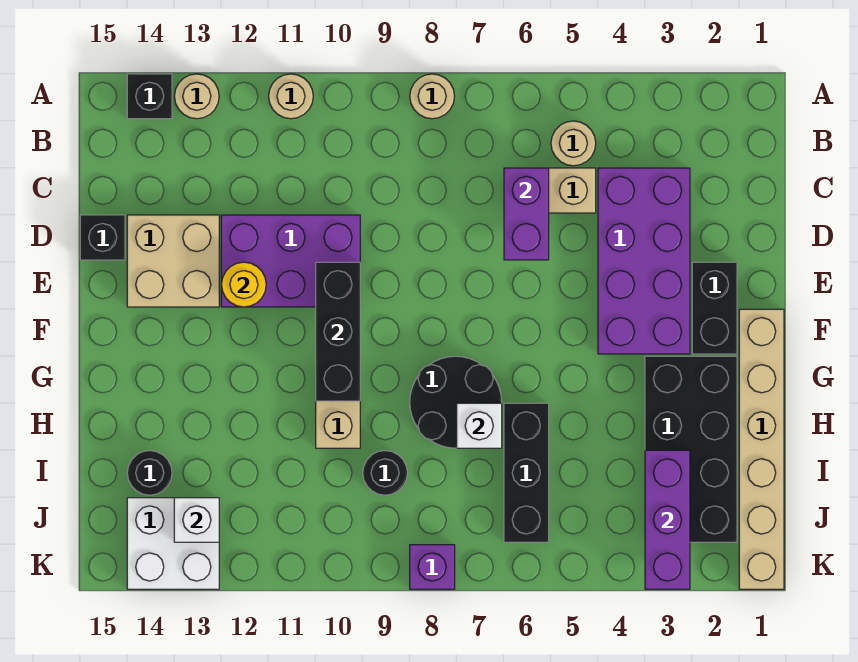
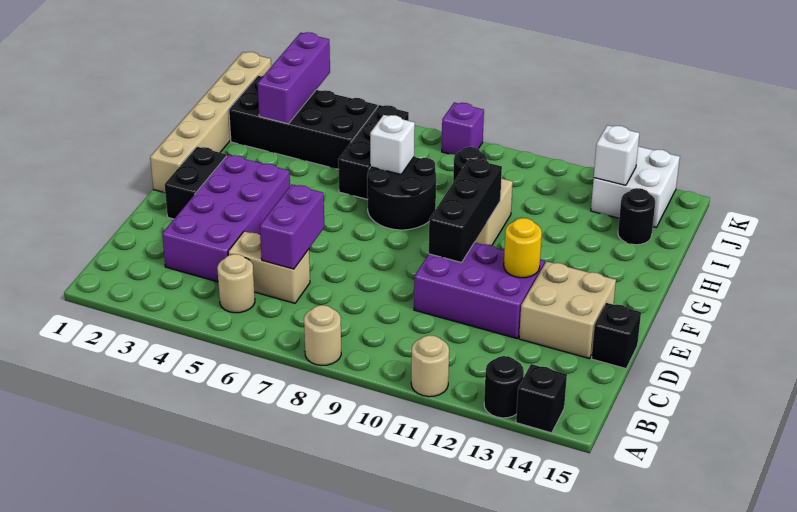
tan round brick A13 level 1 -> black round brick A13 level 1
black brick G2:J3 level 1 -> black brick I2:J5 level 1

